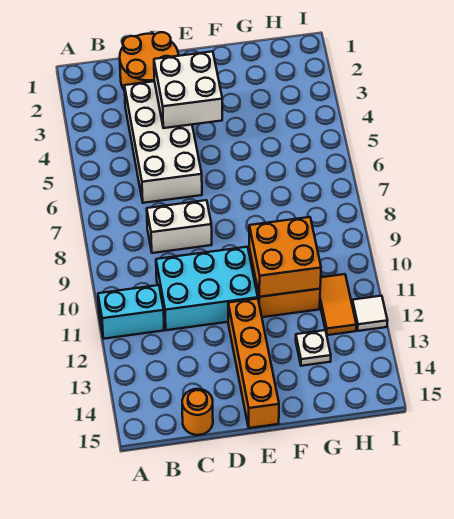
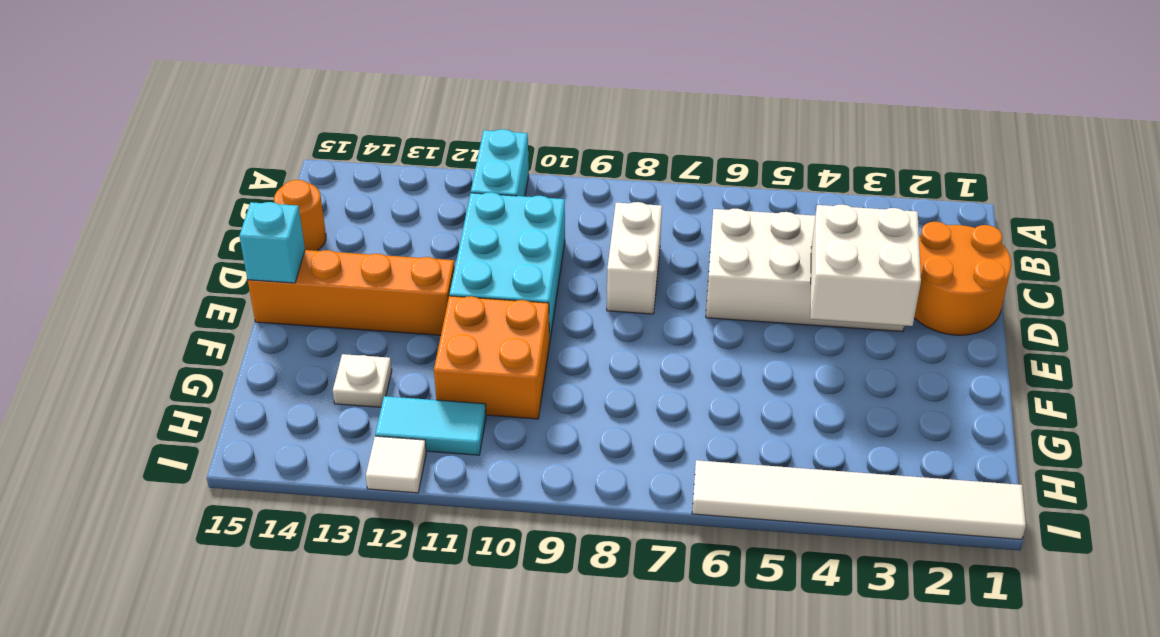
none -> cyan brick E15 level 2
orange brick F10:G11 level 2 -> none
orange tile H11:H12 level 1 -> cyan tile H11:H12 level 1
none -> white tile I1:I6 level 1

